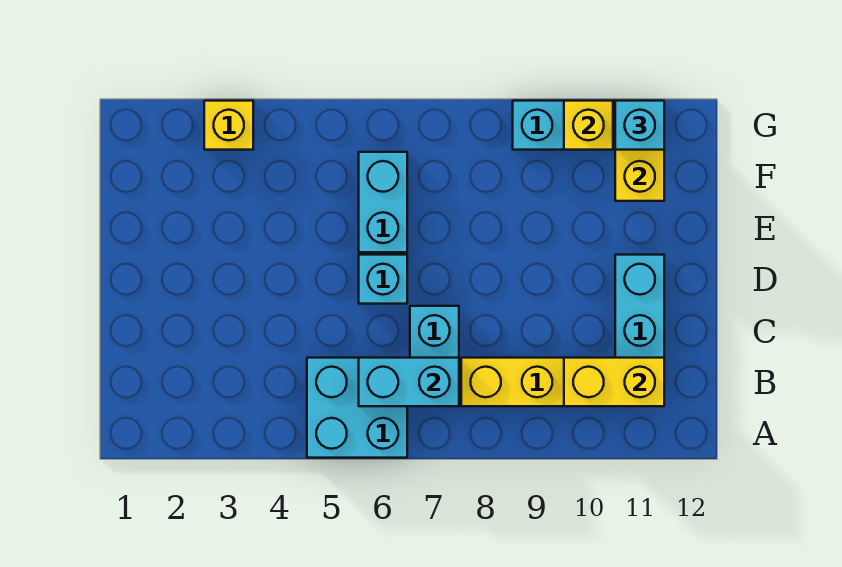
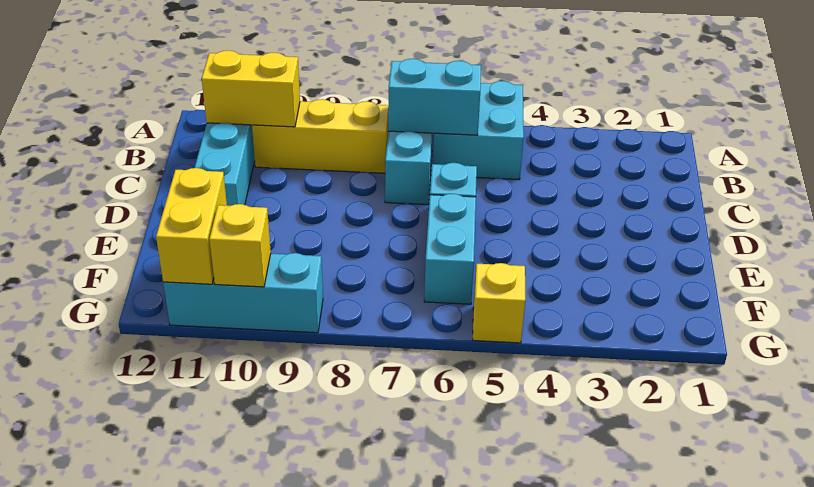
yellow brick G3 level 1 -> yellow brick G5 level 1
cyan brick G11 level 3 -> none

